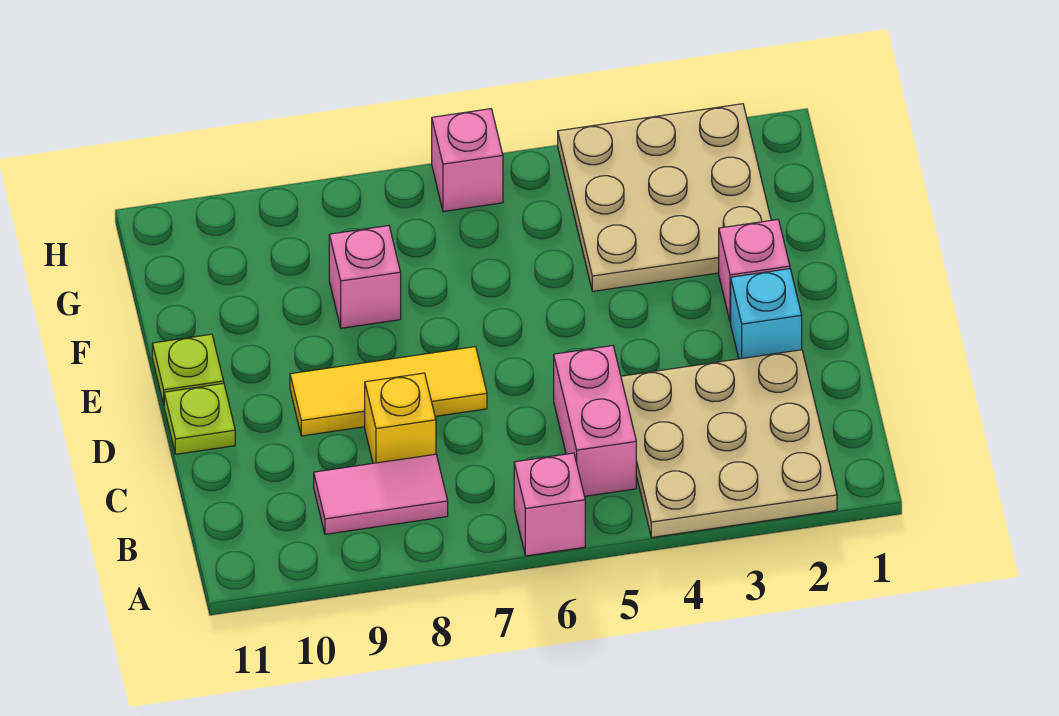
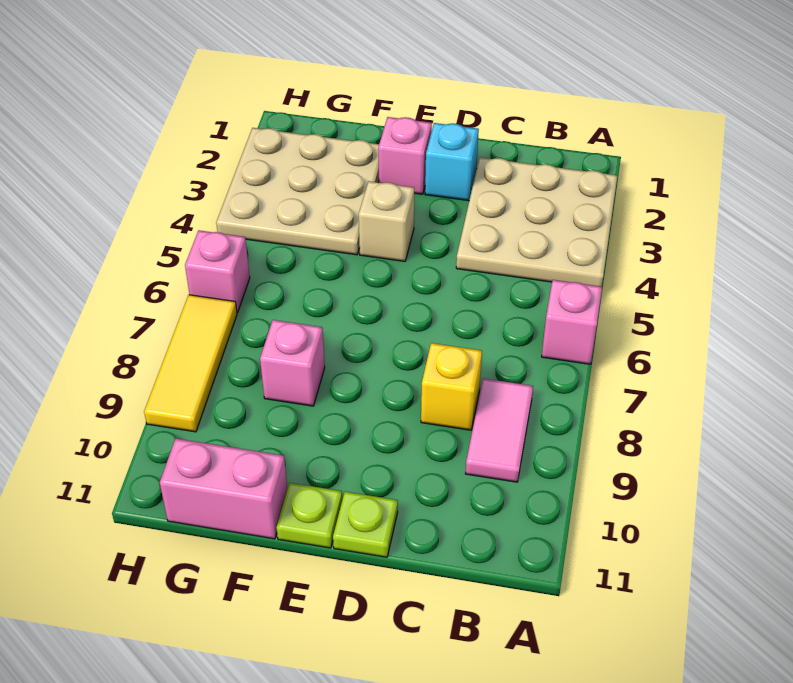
pink brick B5:C5 level 1 -> pink brick F11:G11 level 1
yellow tile D7:D9 level 1 -> yellow tile H7:H9 level 1
none -> tan brick E4 level 1

